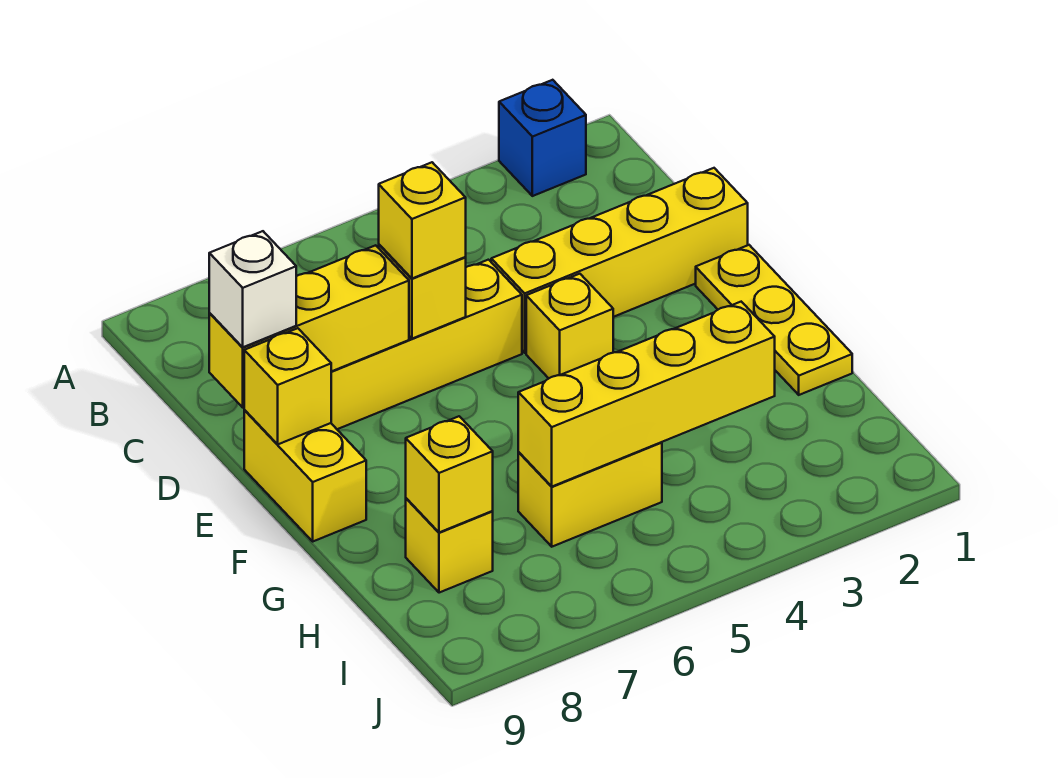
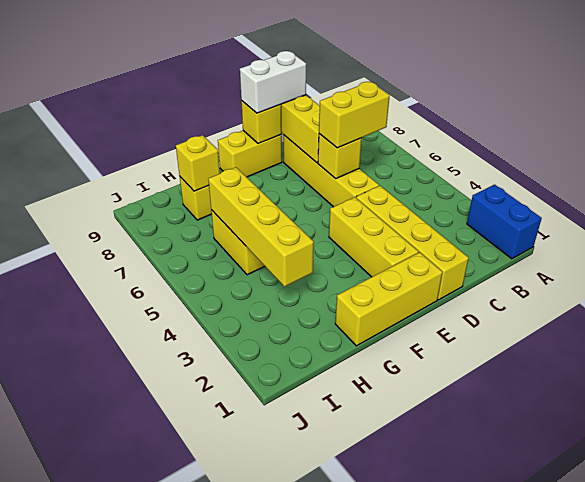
blue brick A2 level 1 -> blue brick A1:A2 level 1
yellow brick D6 level 3 -> yellow brick C6:D6 level 3
white brick D9 level 3 -> white brick D9:E9 level 3
yellow plate E1:G1 level 1 -> yellow brick E1:G1 level 1
yellow brick E4 level 1 -> yellow brick E2:E4 level 1

